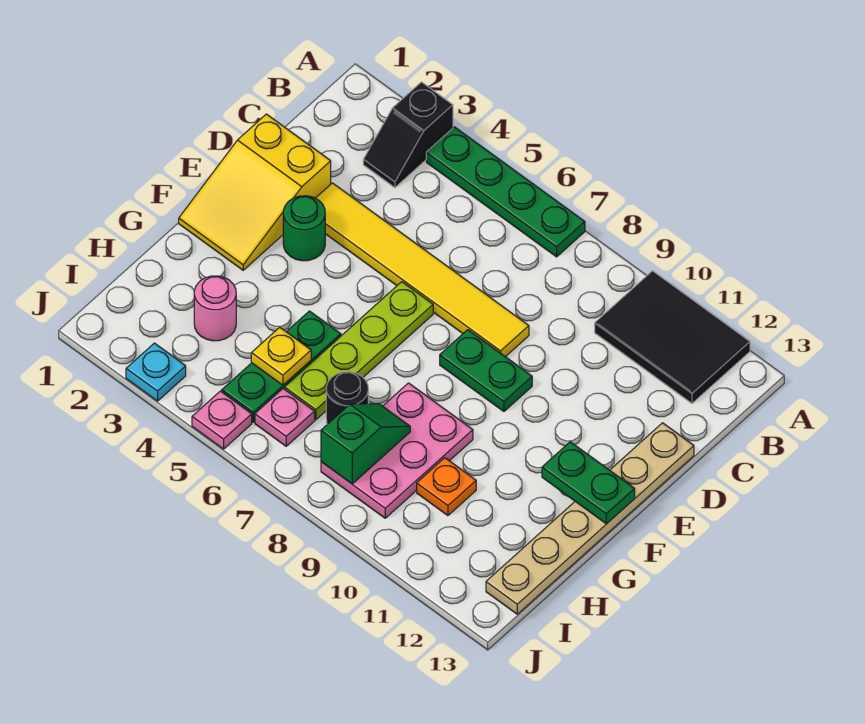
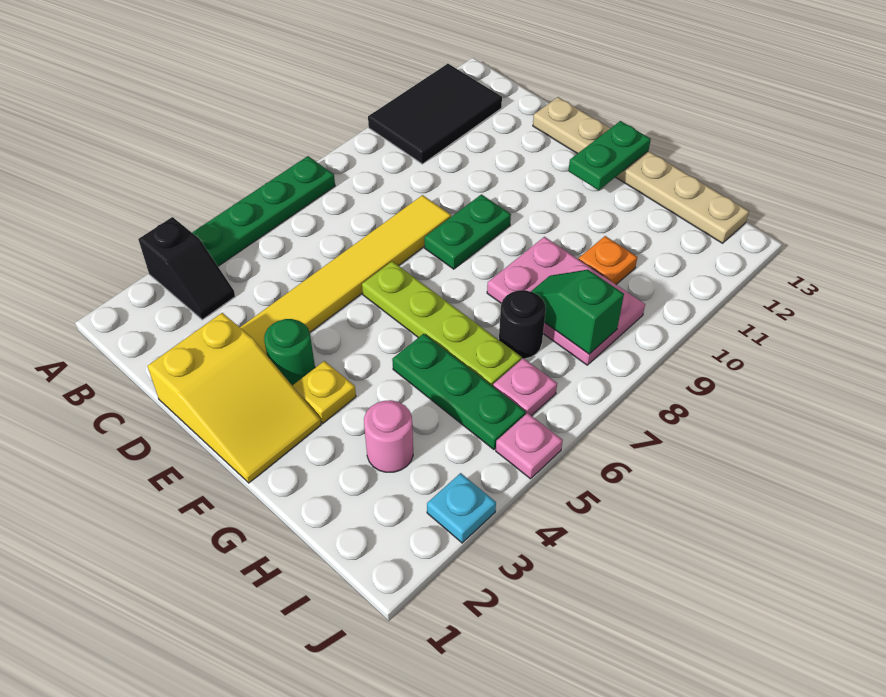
yellow plate H5 level 2 -> yellow plate F3 level 1

